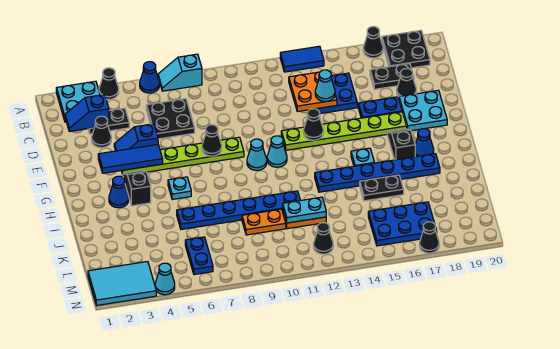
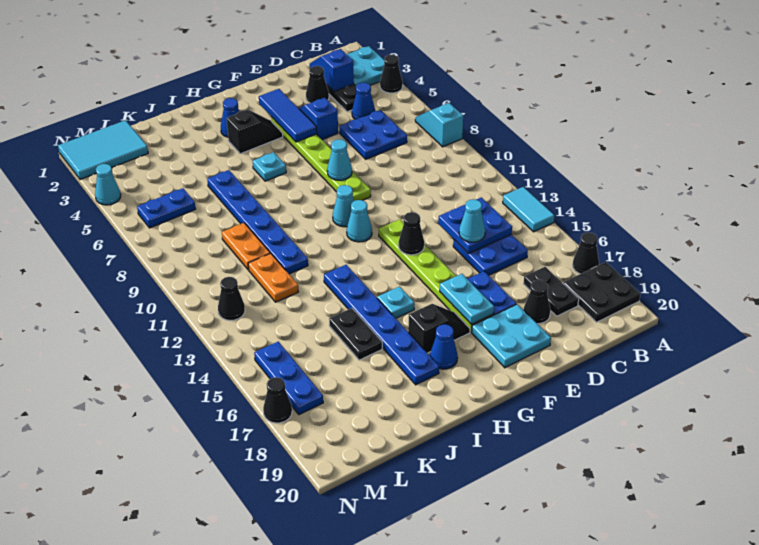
blue cone A6 level 1 -> blue cone C5 level 1
blue tile A13:A14 level 1 -> cyan tile A13:A14 level 1
black plate C6:D7 level 1 -> blue plate C6:D7 level 1
orange plate C13:D14 level 2 -> blue plate C13:D14 level 2
black cone F8 level 2 -> cyan cone F8 level 2
cyan plate K11:K12 level 2 -> cyan plate F16:F17 level 2
blue plate L15:M17 level 1 -> blue plate M15:M17 level 1
cyan tile M1:N3 level 1 -> cyan tile L1:N2 level 1

